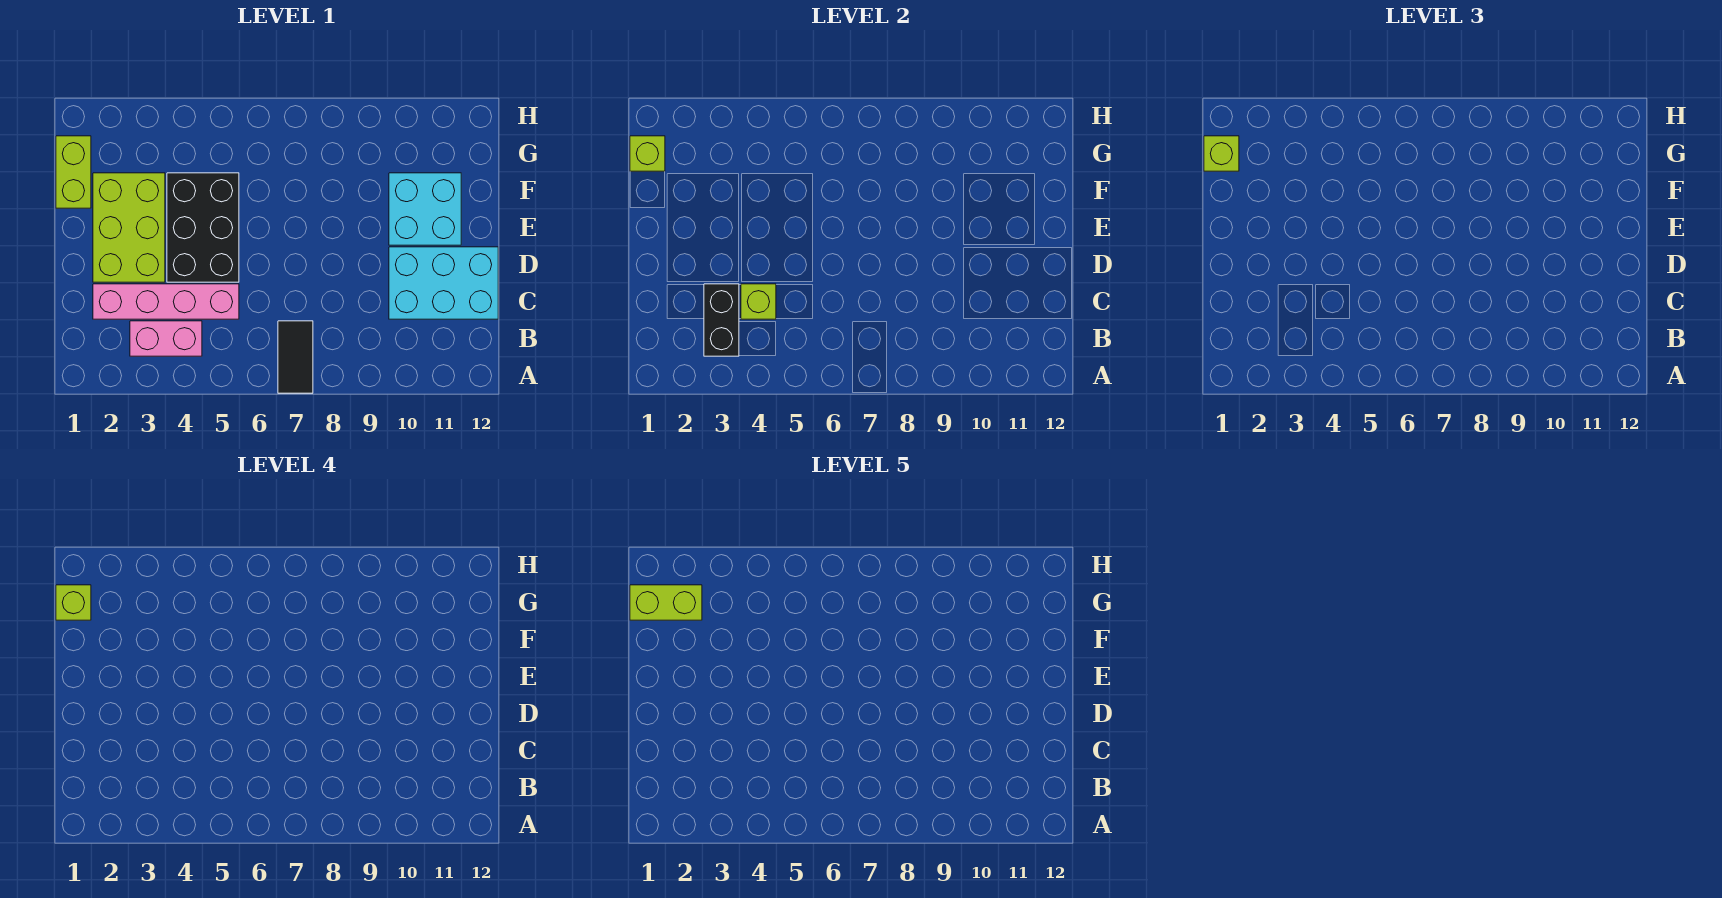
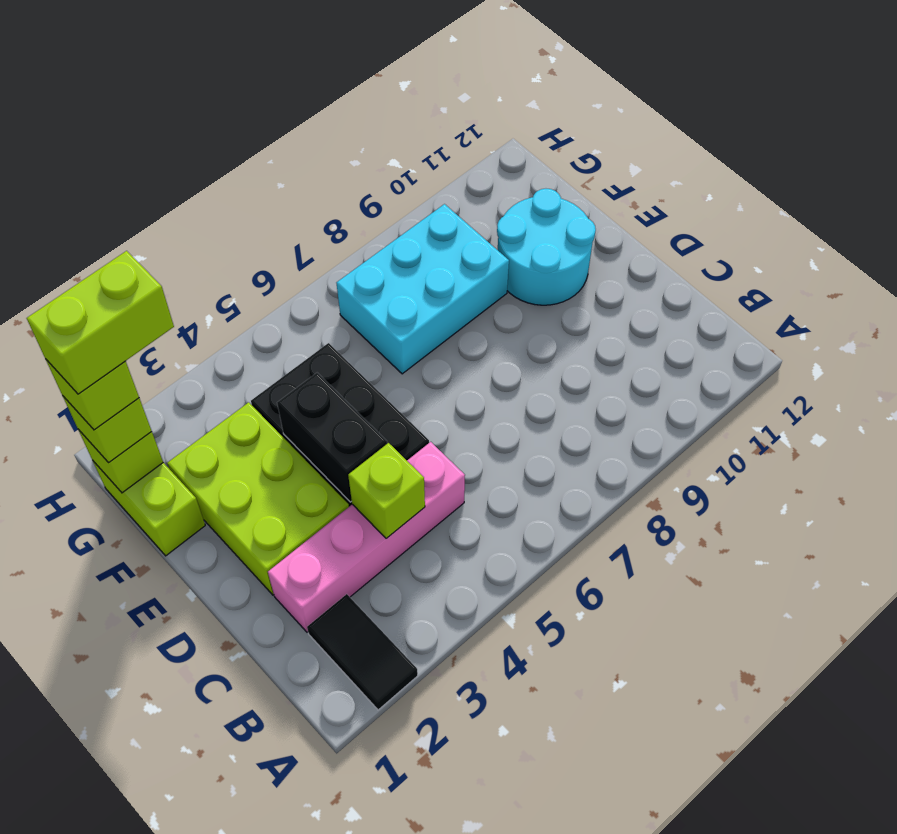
black tile A7:B7 level 1 -> black tile A2:B2 level 1
pink brick B3:B4 level 1 -> none
black brick B3:C3 level 2 -> black brick D4:E4 level 2
cyan brick C10:D12 level 1 -> cyan brick F7:G9 level 1
cyan brick E10:F11 level 1 -> cyan round brick E10:F11 level 1

